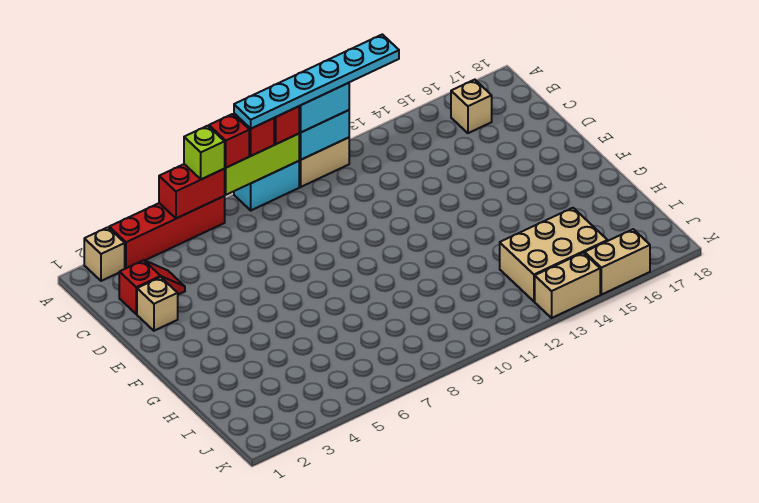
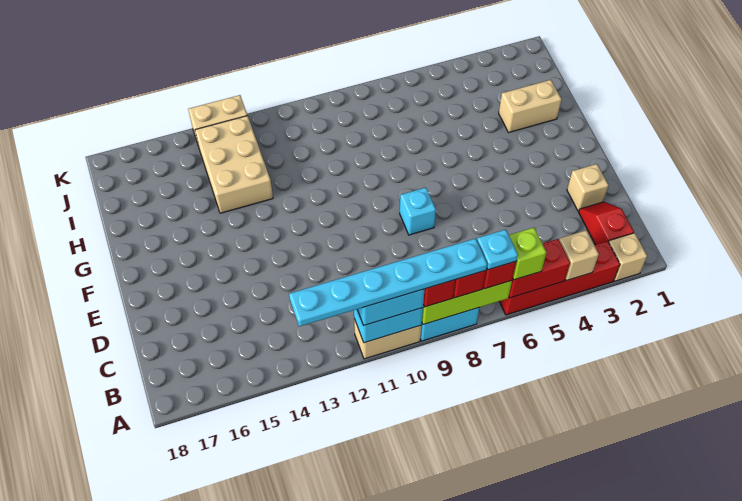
none -> cyan plate A7 level 4
tan brick B16 level 1 -> tan brick A4 level 2
red slope C2:C3 level 1 top 2 -> red slope B2:C2 level 1 top B
none -> cyan brick E8 level 1
tan brick I13:J15 level 1 -> tan brick H13:J14 level 1
tan brick K15:K16 level 1 -> tan brick H2:H3 level 1

